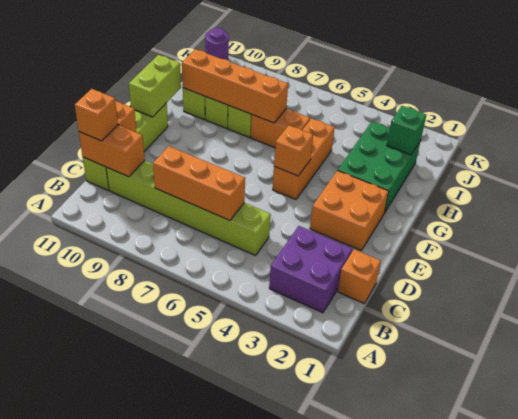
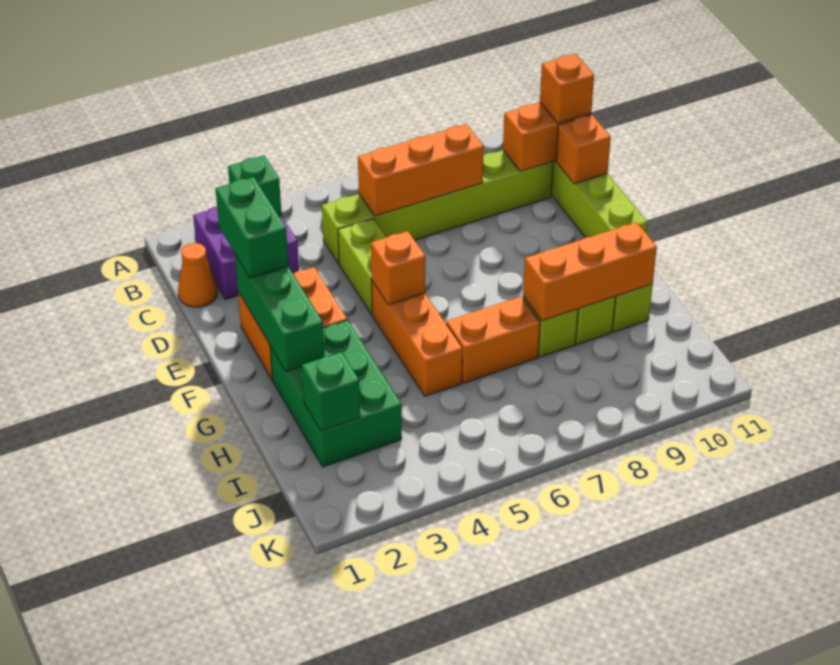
none -> green brick B3 level 2
orange brick C1 level 1 -> orange cone C1 level 1
none -> green brick D2:E2 level 3
none -> green brick E2:G2 level 2
lime brick F11:G11 level 2 -> lime brick D5:E5 level 1
orange brick H7:H10 level 2 -> orange brick H8:H10 level 2
purple round brick K11 level 1 -> none

